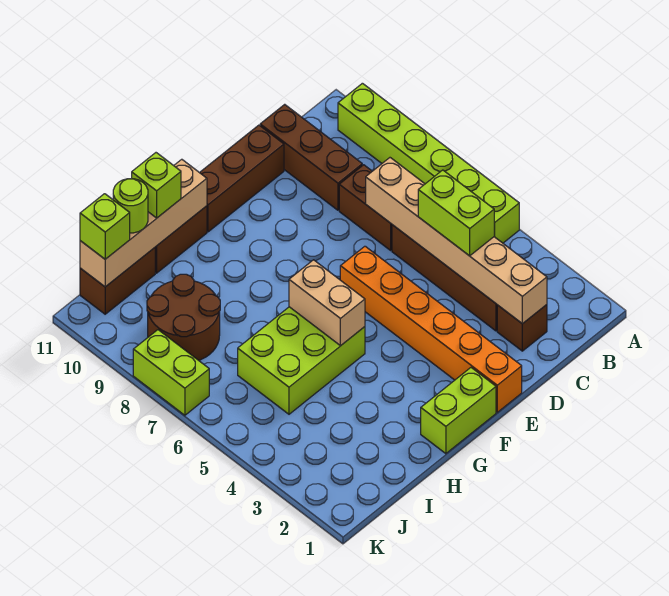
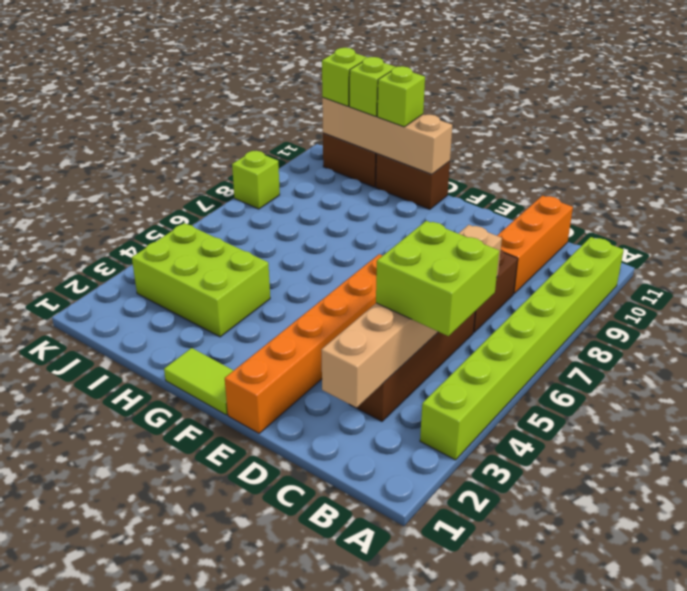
lime brick A5:A10 level 1 -> lime brick A3:A10 level 1
brown brick C2 level 1 -> none
lime brick C4:C5 level 3 -> lime brick B4:C5 level 3
brown brick C9:C11 level 1 -> orange brick C9:C11 level 1
brown brick D11:F11 level 1 -> none
lime brick F1:G1 level 1 -> lime tile F1:G1 level 1
lime brick G5:I6 level 1 -> lime brick H3:J4 level 1
tan brick G5:G6 level 2 -> none
brown round brick I8:J9 level 1 -> none
lime round brick I11 level 3 -> lime brick I11 level 3
lime brick K7:K8 level 1 -> lime brick K8 level 1

